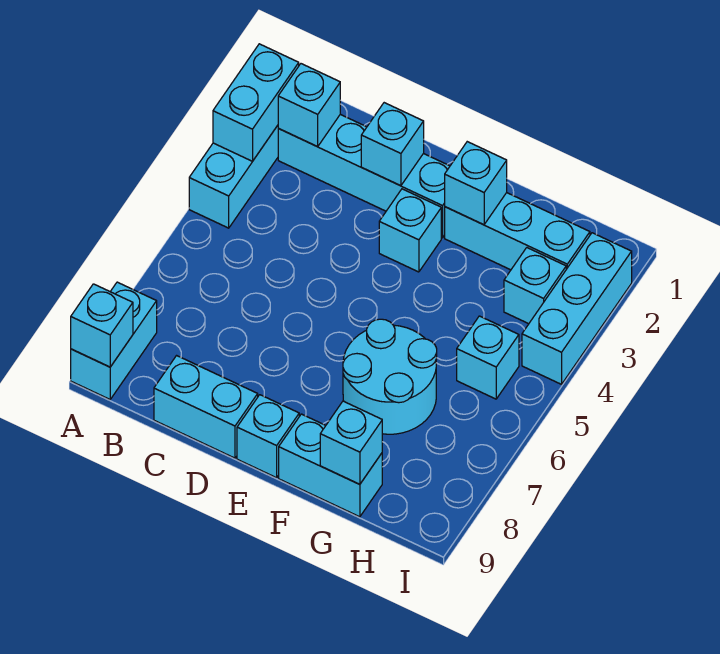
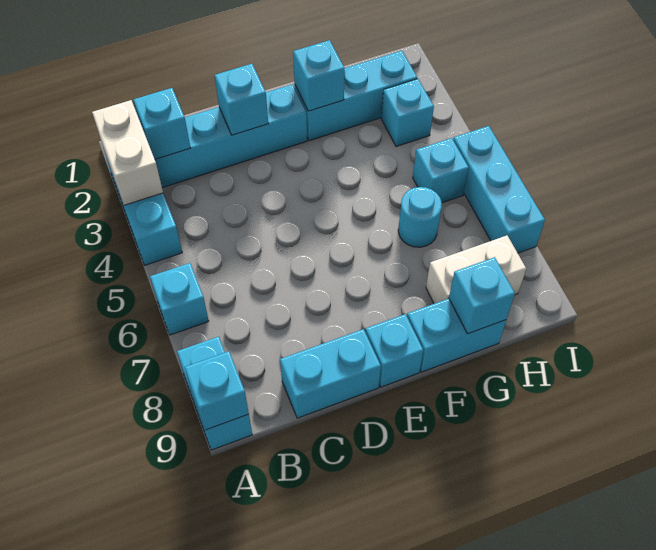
cyan brick A2:A3 level 2 -> white brick A2:A3 level 2
cyan brick E3 level 1 -> cyan brick A6 level 1
cyan round brick F6:G7 level 1 -> cyan round brick G6 level 1
none -> white brick G8:H8 level 1
cyan brick I2:I4 level 1 -> cyan brick I5:I7 level 1

